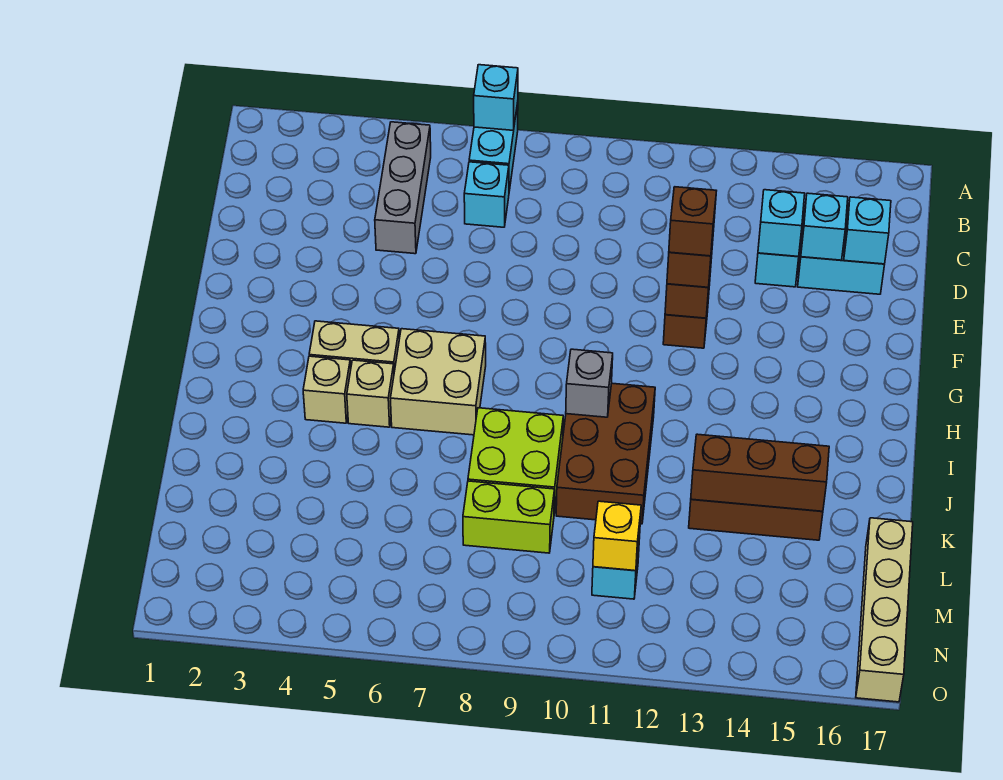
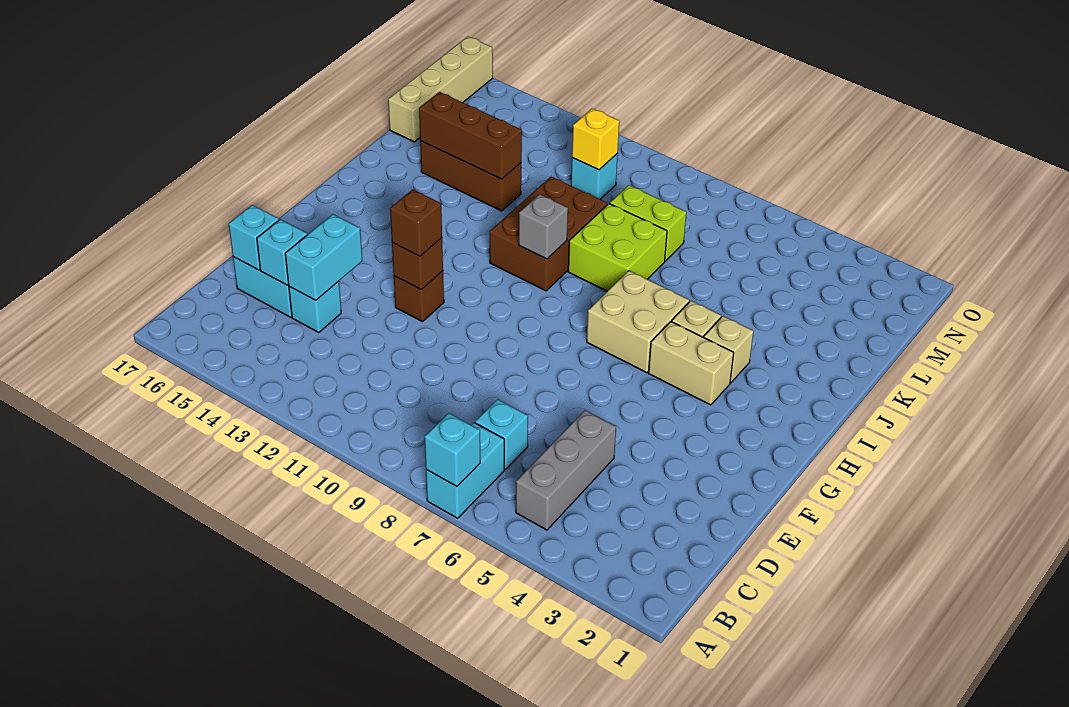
cyan brick D14 level 2 -> cyan brick D14:E14 level 2
brown brick F12 level 4 -> none

